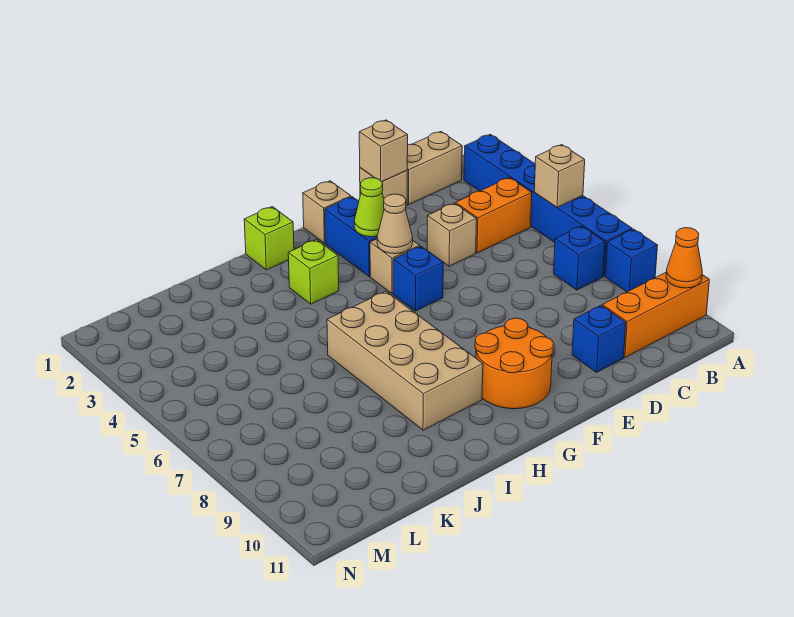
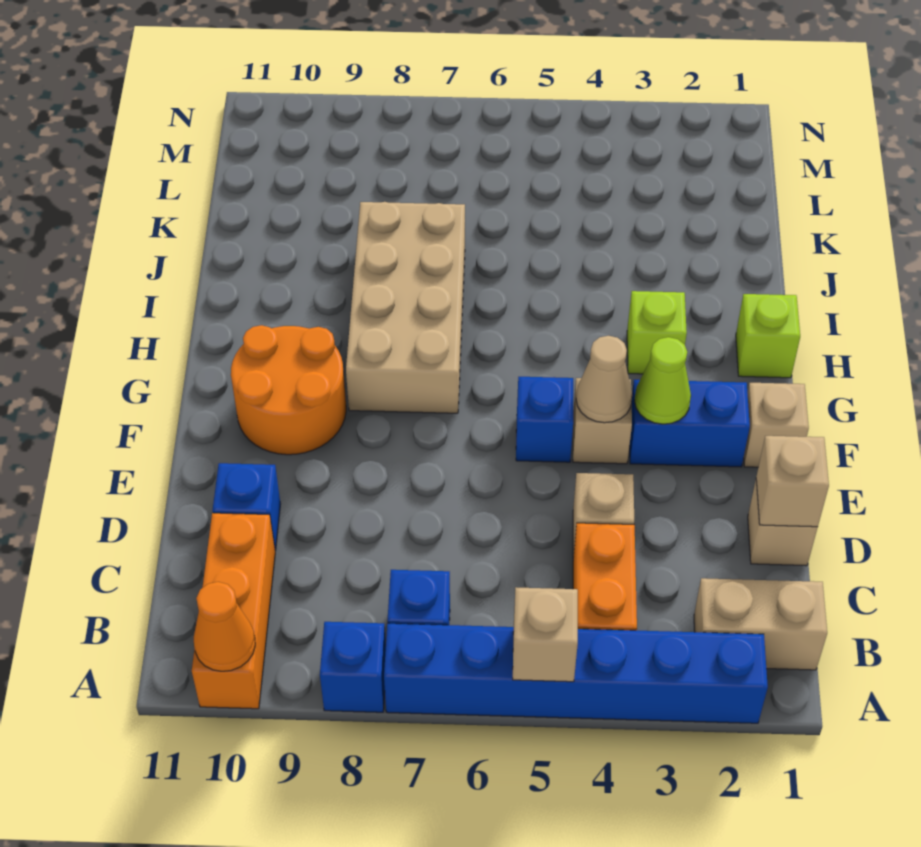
tan brick B1:C1 level 1 -> tan brick B1:B2 level 1
tan brick H6:I9 level 1 -> tan brick G7:J8 level 1

